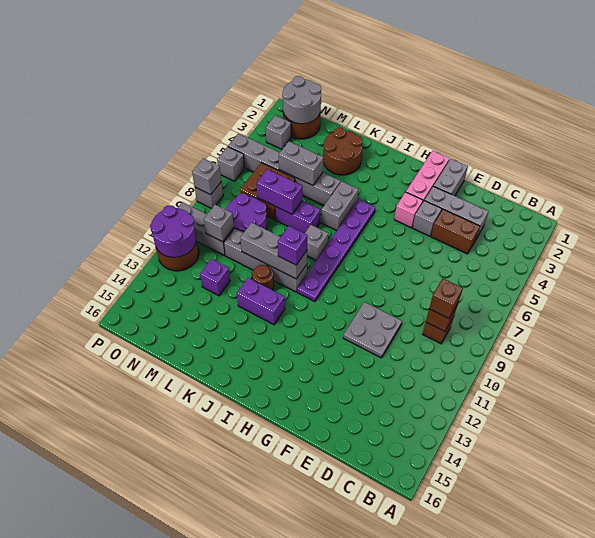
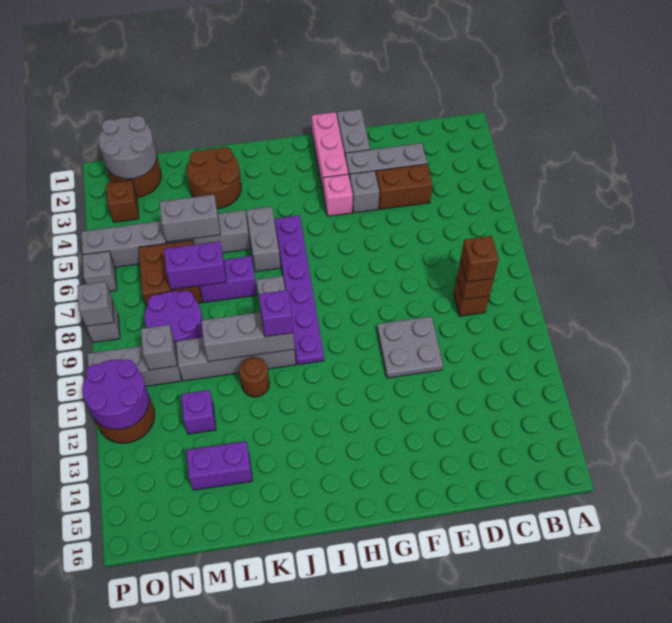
purple brick J12:K12 level 1 -> purple brick L14:M14 level 1
grey brick O3 level 1 -> brown brick O3 level 1

